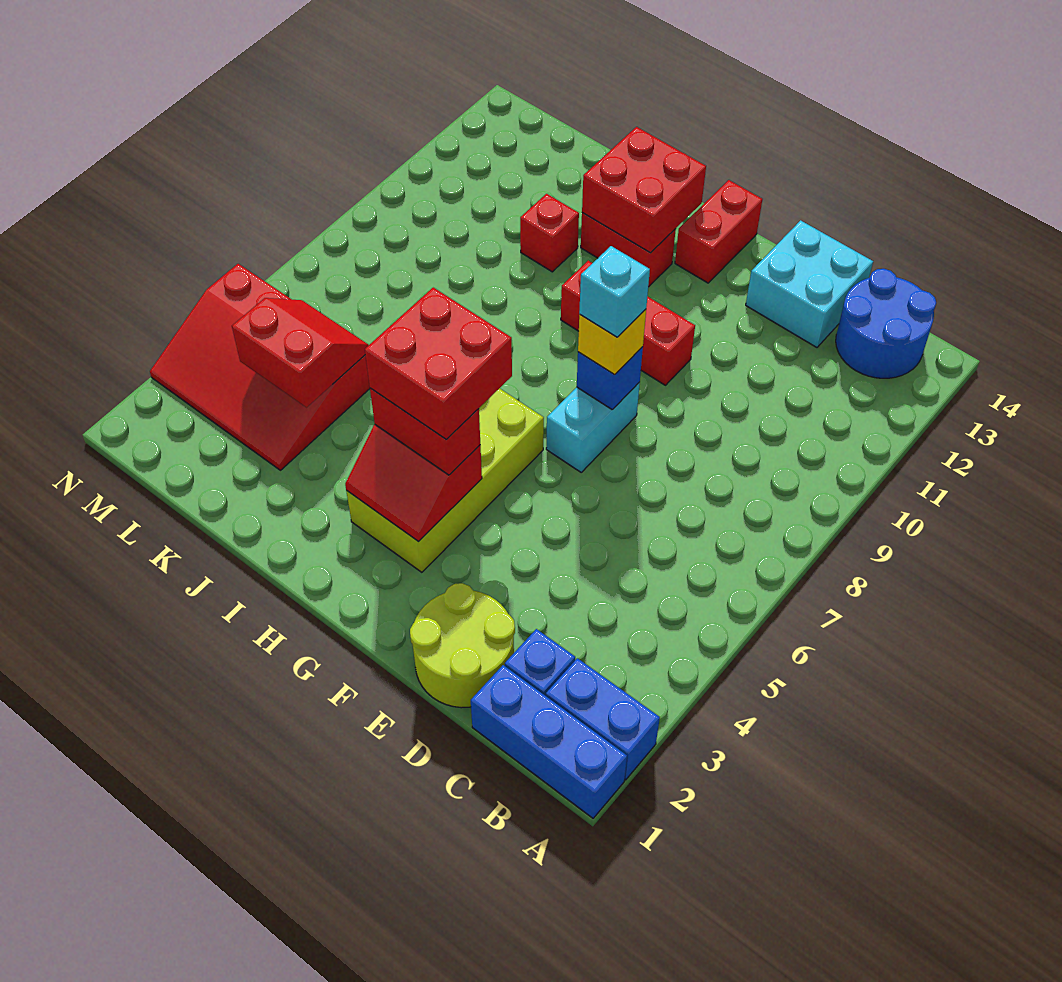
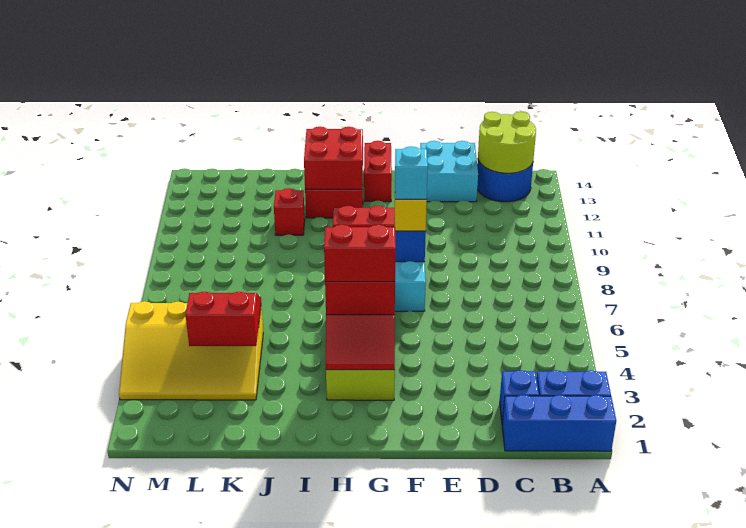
lime round brick D1:E2 level 1 -> lime round brick B13:C14 level 2
red brick G4:H5 level 4 -> red brick G4:H4 level 4
red slope K3:N5 level 1 top 5 -> yellow slope K3:N5 level 1 top 5

